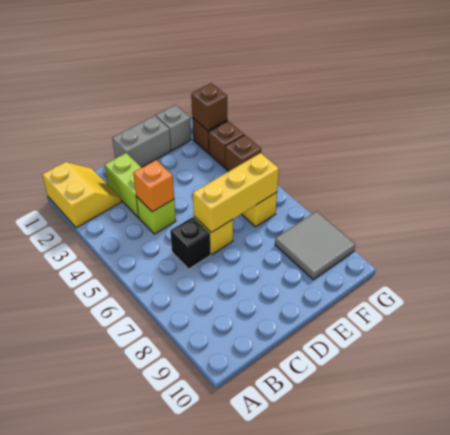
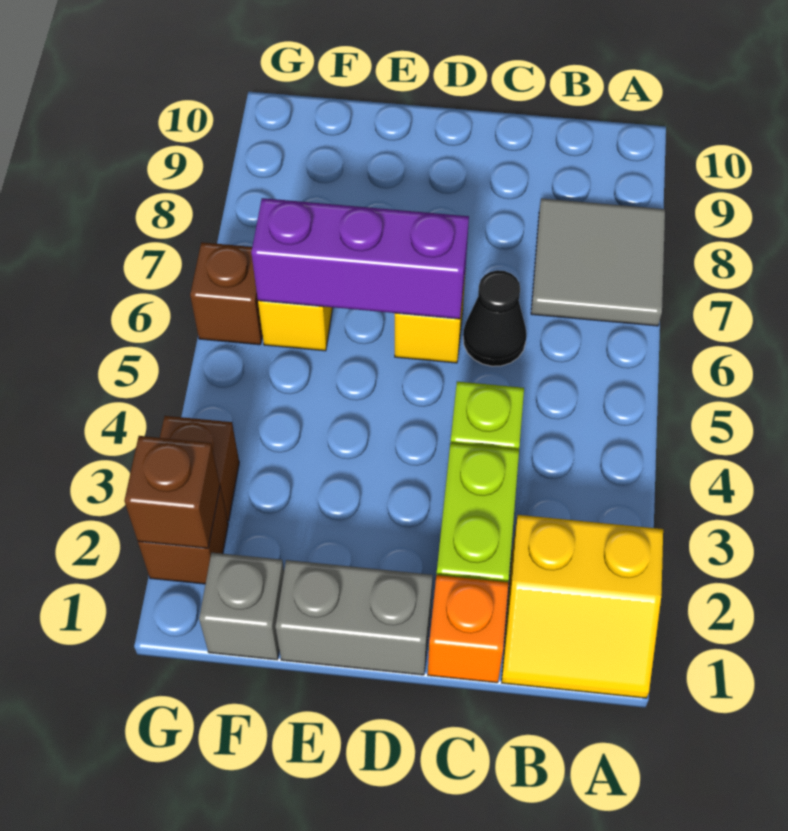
yellow slope A1:B2 level 1 top A -> yellow slope A1:B2 level 1 top 2
orange brick C4 level 2 -> orange brick C1 level 1
black brick C6 level 1 -> black cone C6 level 1
yellow brick D6:F6 level 2 -> purple brick D6:F6 level 2
grey tile F8:G9 level 1 -> grey tile A7:B8 level 1
brown brick G4 level 1 -> brown brick G6 level 1

